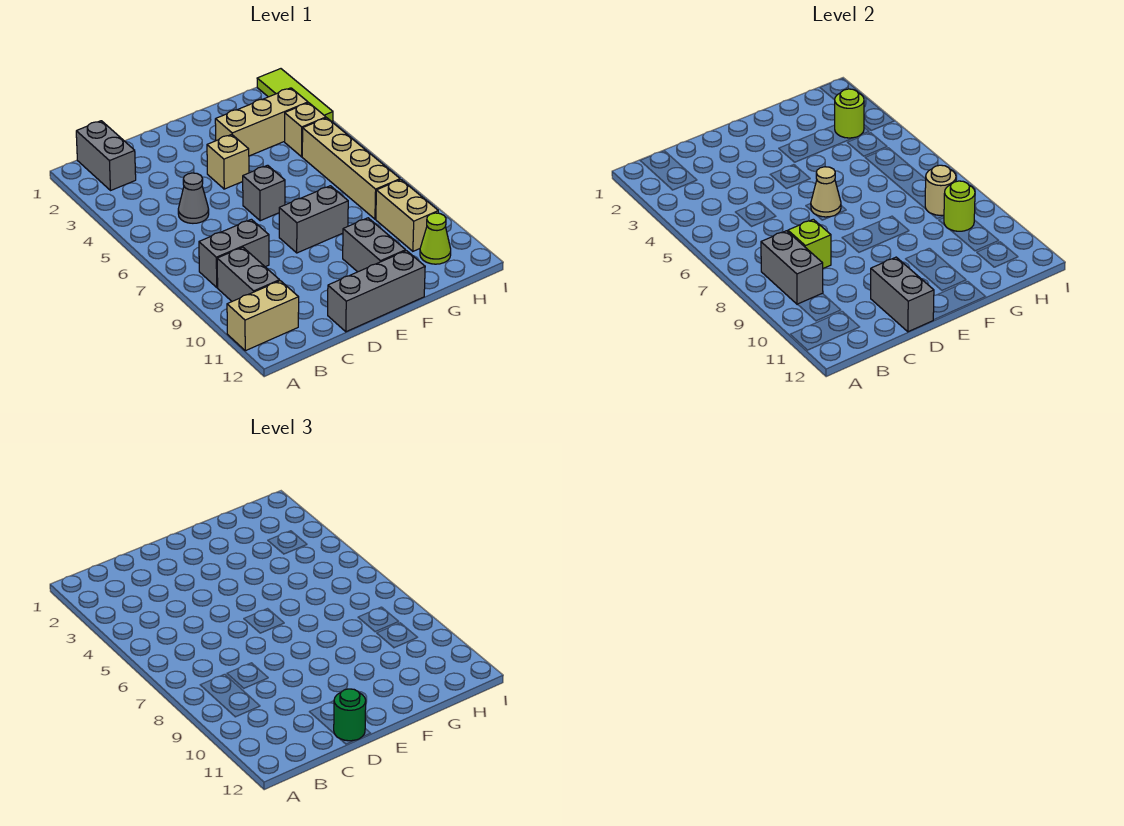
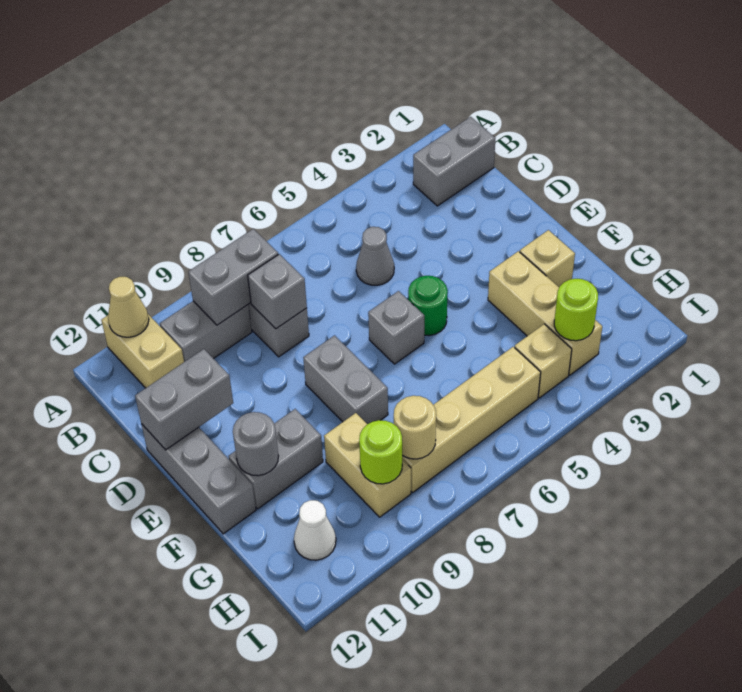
lime brick C8 level 2 -> grey brick C8 level 2
green round brick D12 level 3 -> green round brick E5 level 1
tan brick E4 level 1 -> tan brick F2 level 1
tan cone E6 level 2 -> tan cone A11 level 2
none -> grey round brick F11 level 2
tan brick H9:H10 level 1 -> tan brick G9:H9 level 1
lime cone H11 level 1 -> white cone H11 level 1
lime tile I1:I3 level 1 -> none

